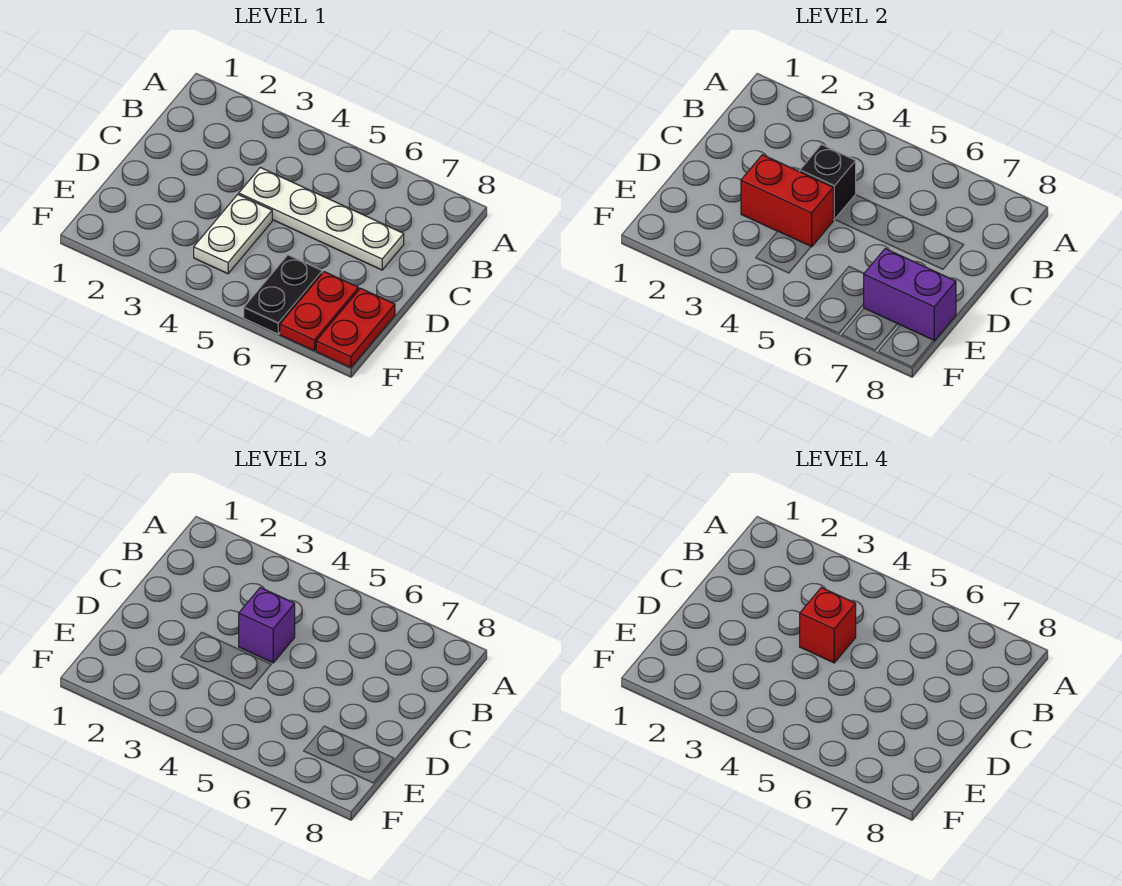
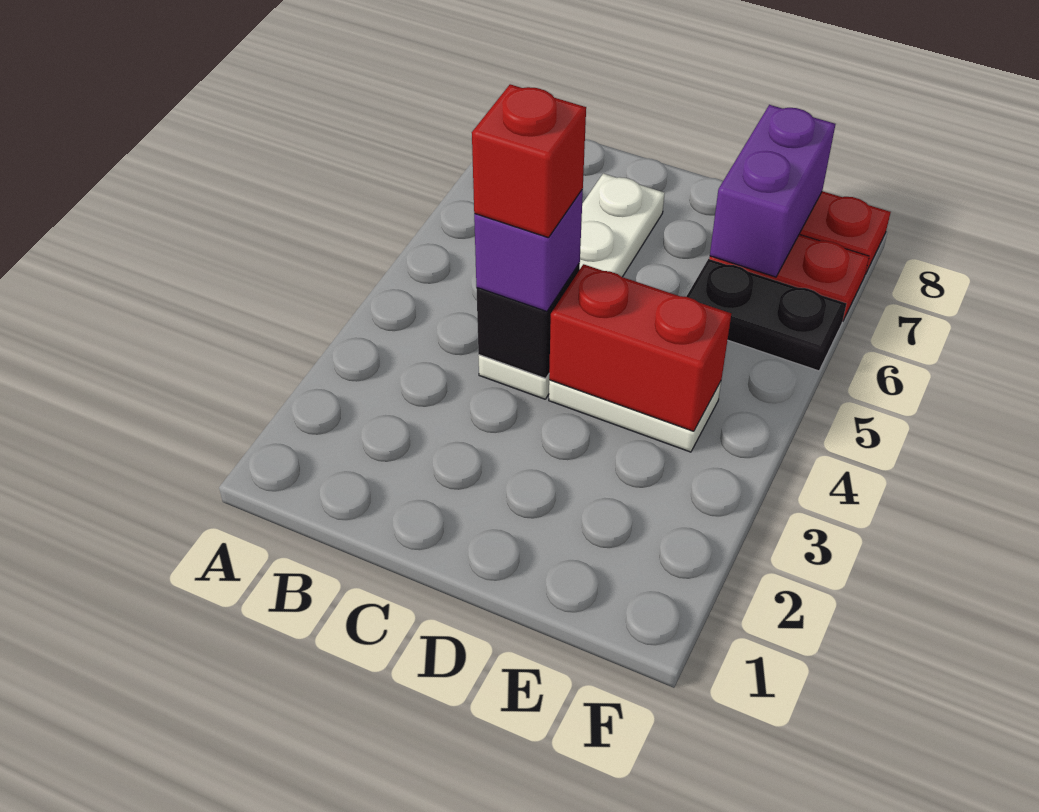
red brick D3:D4 level 2 -> red brick D4:E4 level 2

